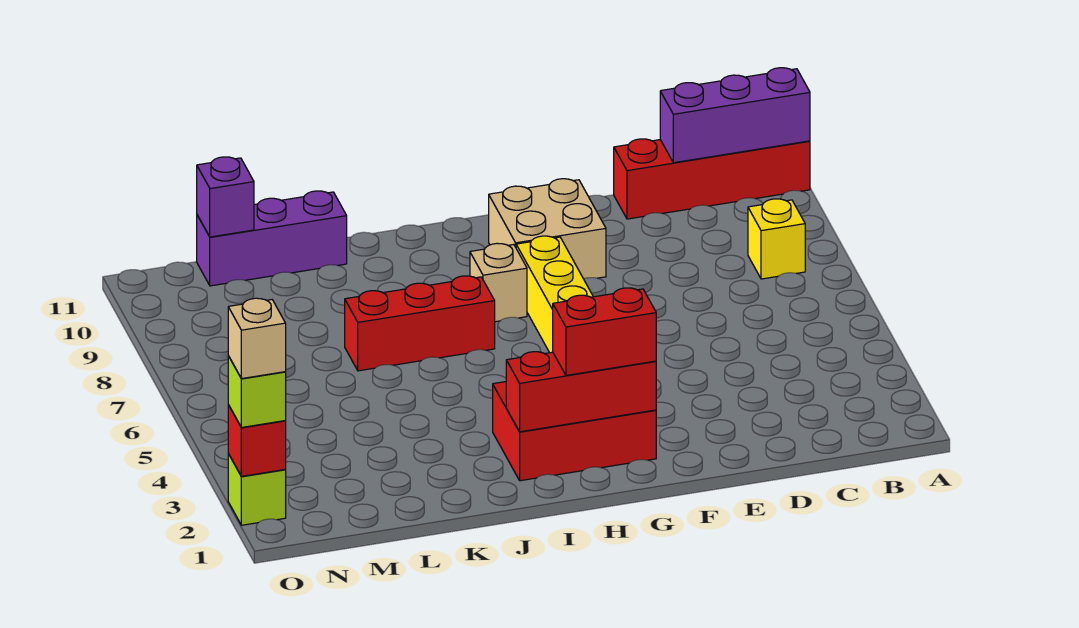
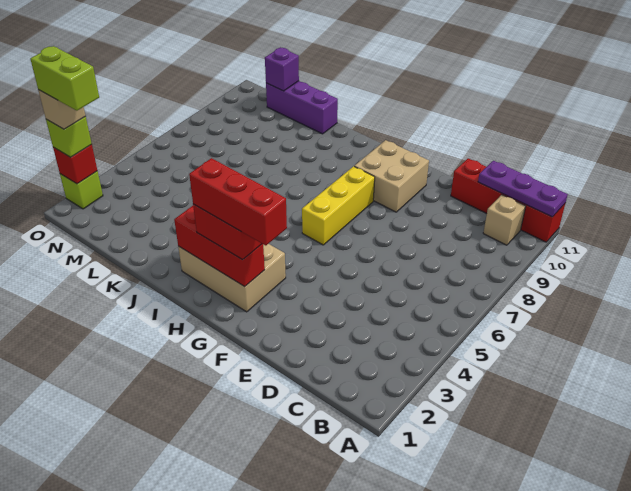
purple brick A11:C11 level 2 -> purple plate A11:C11 level 2
yellow brick B8 level 1 -> none
red brick G2:I3 level 1 -> tan brick G2:I3 level 1
tan brick H8 level 1 -> tan brick B10 level 1
red brick I7:K7 level 1 -> red brick F2:H2 level 4
none -> lime brick N2:O2 level 5

